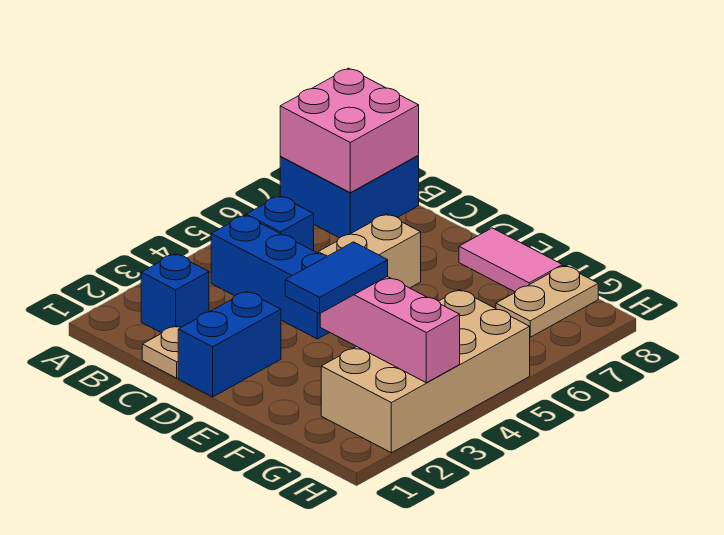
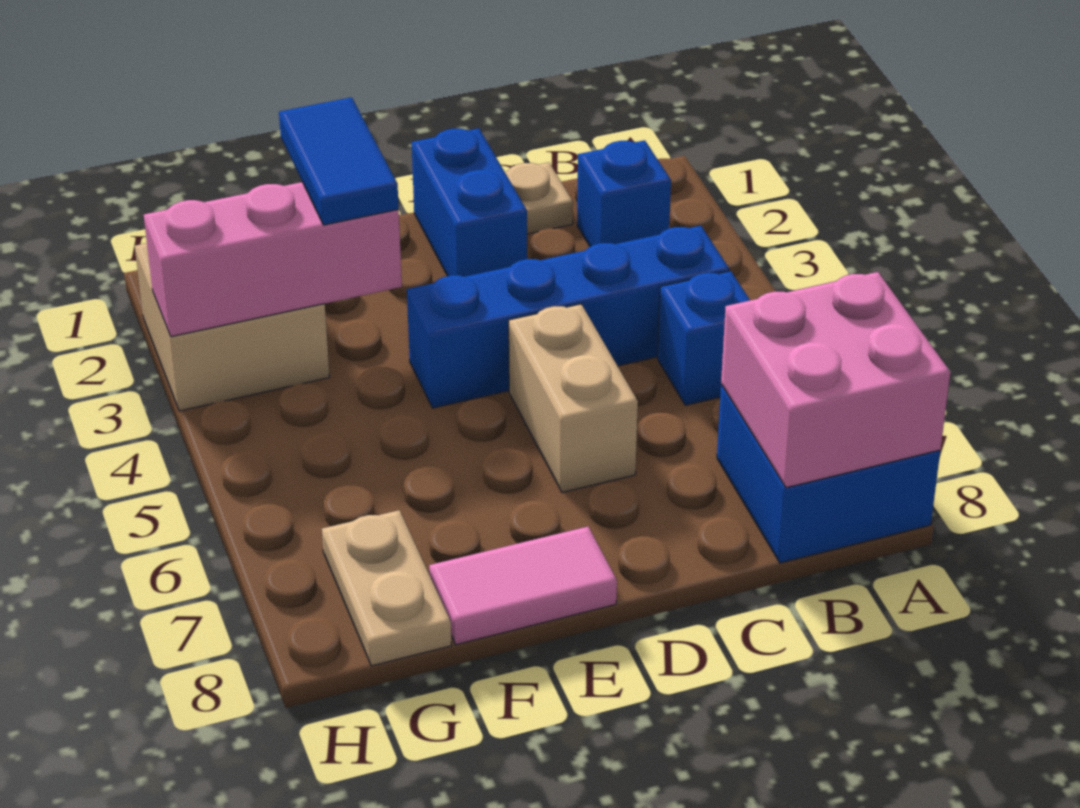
blue brick B4:D4 level 1 -> blue brick B4:E4 level 1
tan brick G2:H5 level 1 -> tan brick G2:H3 level 1

